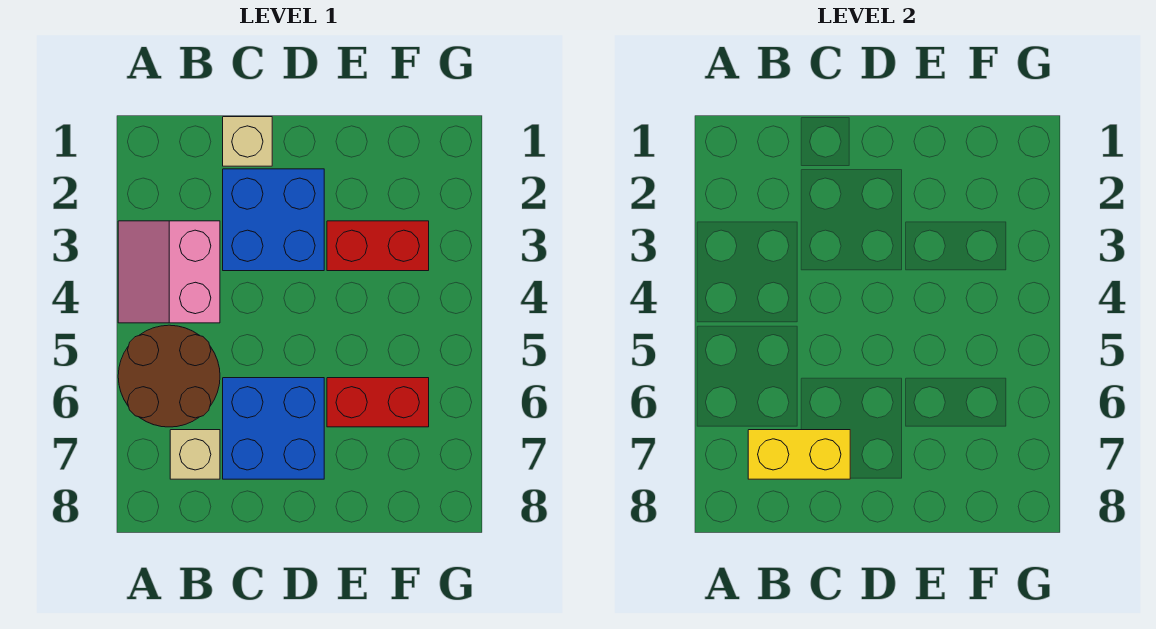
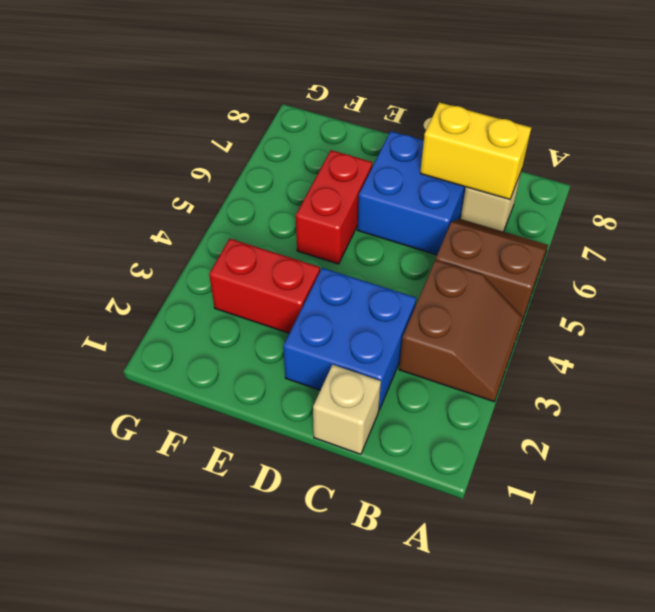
pink slope A3:B4 level 1 top B -> brown slope A3:B4 level 1 top B
brown round brick A5:B6 level 1 -> brown slope A5:B6 level 1 top 5
red brick E6:F6 level 1 -> red brick E5:E6 level 1

